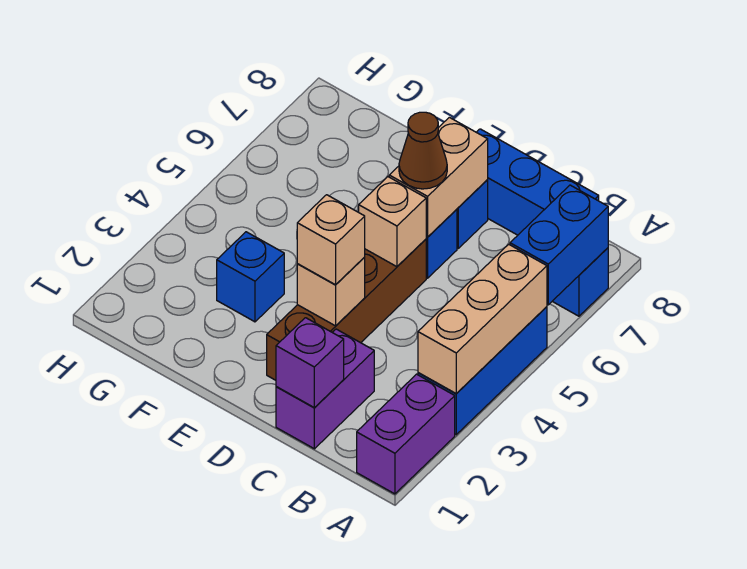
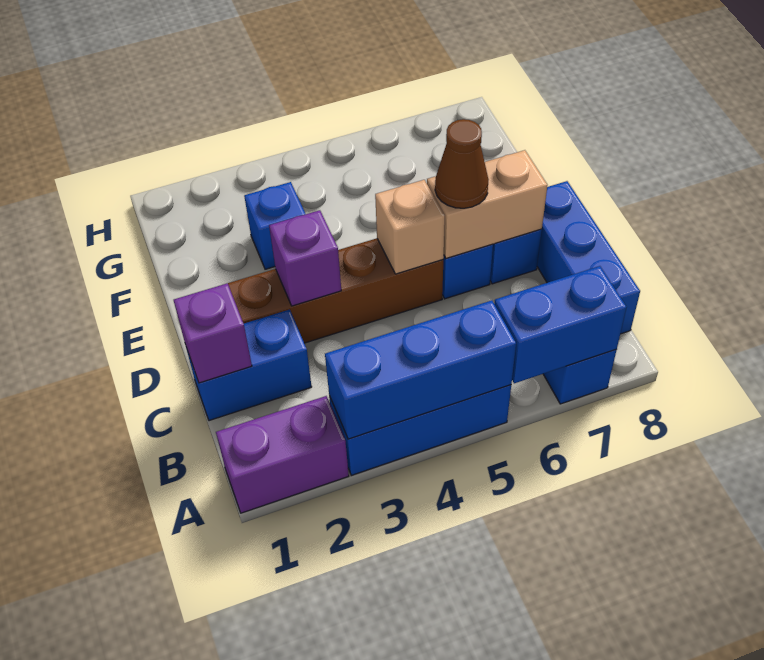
tan brick A3:A5 level 2 -> blue brick A3:A5 level 2
purple brick C1:C2 level 1 -> blue brick C1:C2 level 1
tan brick D3 level 2 -> purple brick D3 level 2
tan brick D3 level 3 -> none

